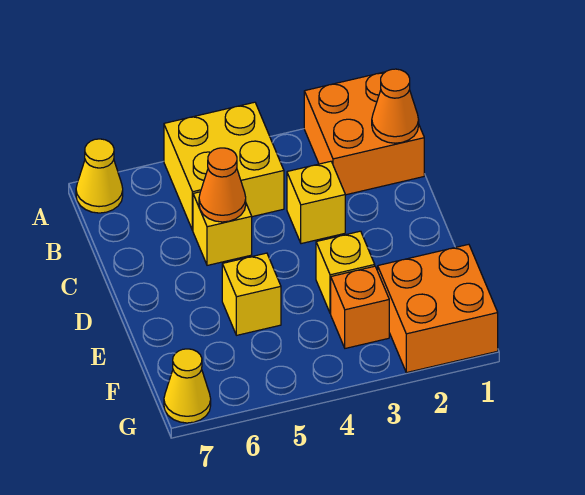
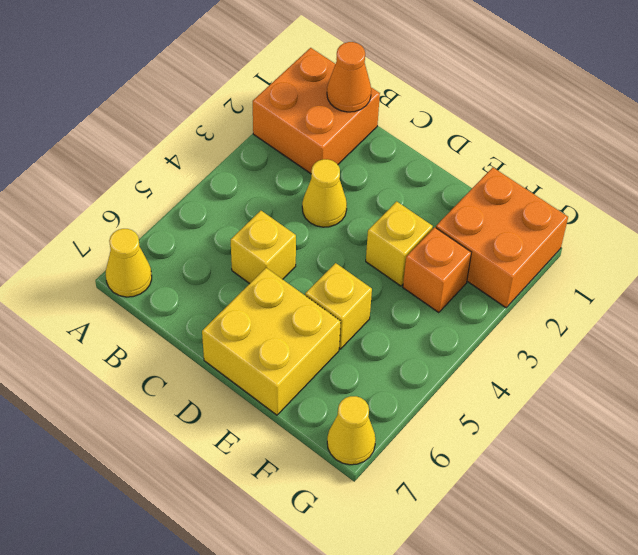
yellow brick A4:B5 level 1 -> yellow brick D6:E7 level 1
yellow brick C3 level 1 -> yellow cone C3 level 1
orange cone C5 level 2 -> none

